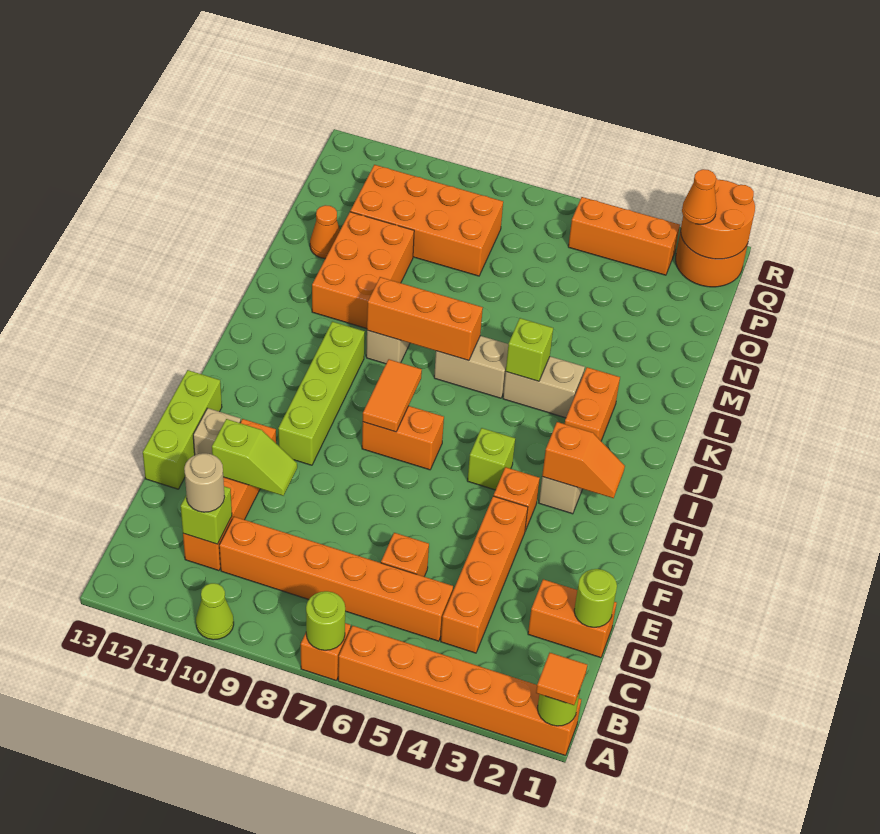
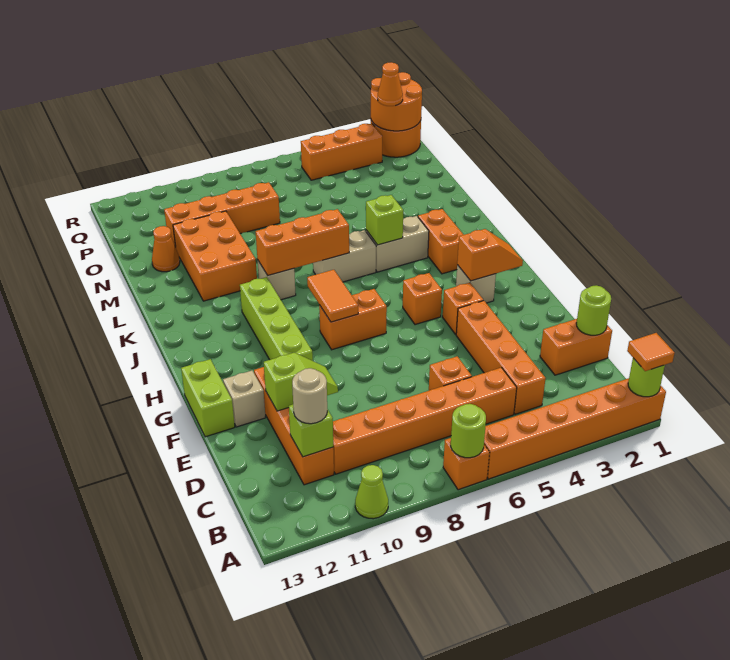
lime brick E13:G13 level 1 -> lime brick F13:G13 level 1
lime brick H5 level 1 -> orange brick H5 level 1
orange brick O8:P11 level 1 -> orange brick O8:O11 level 1

